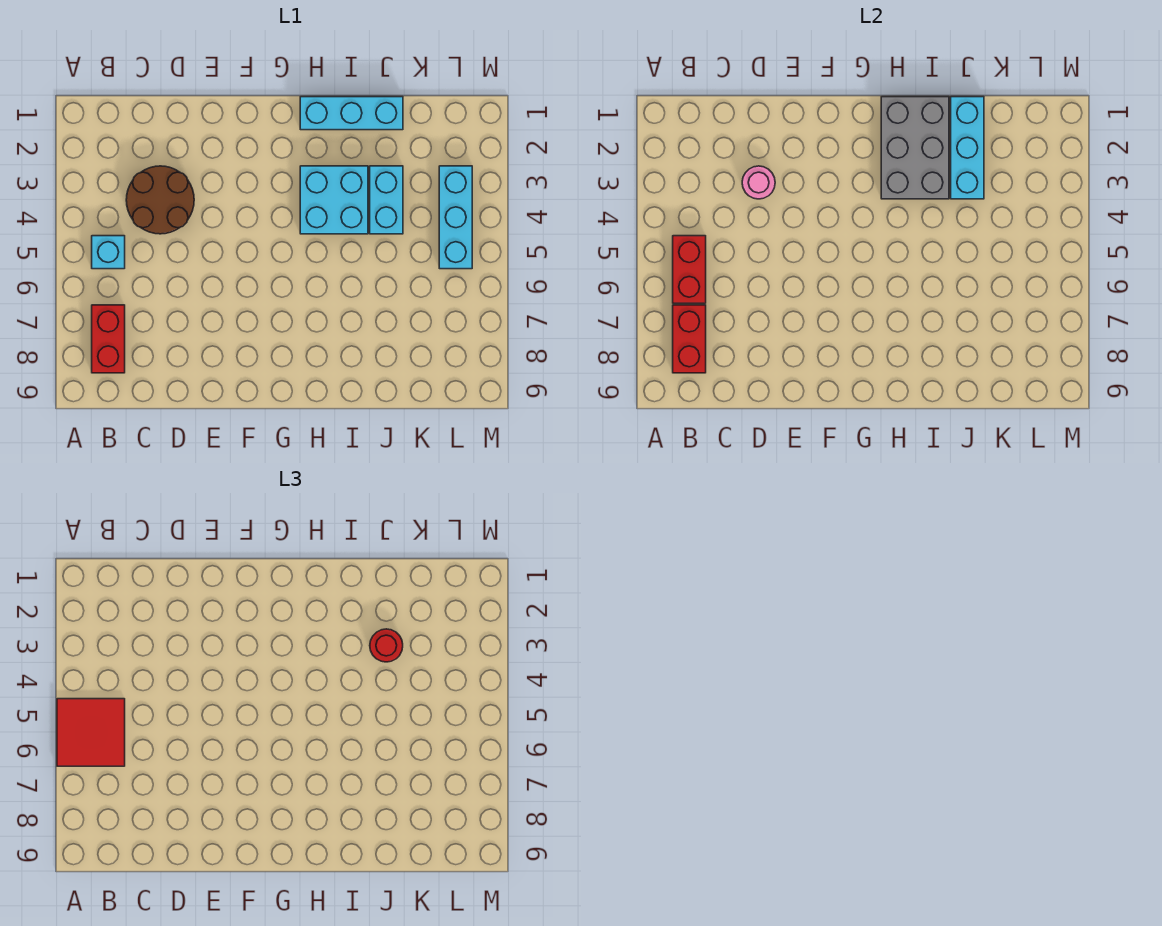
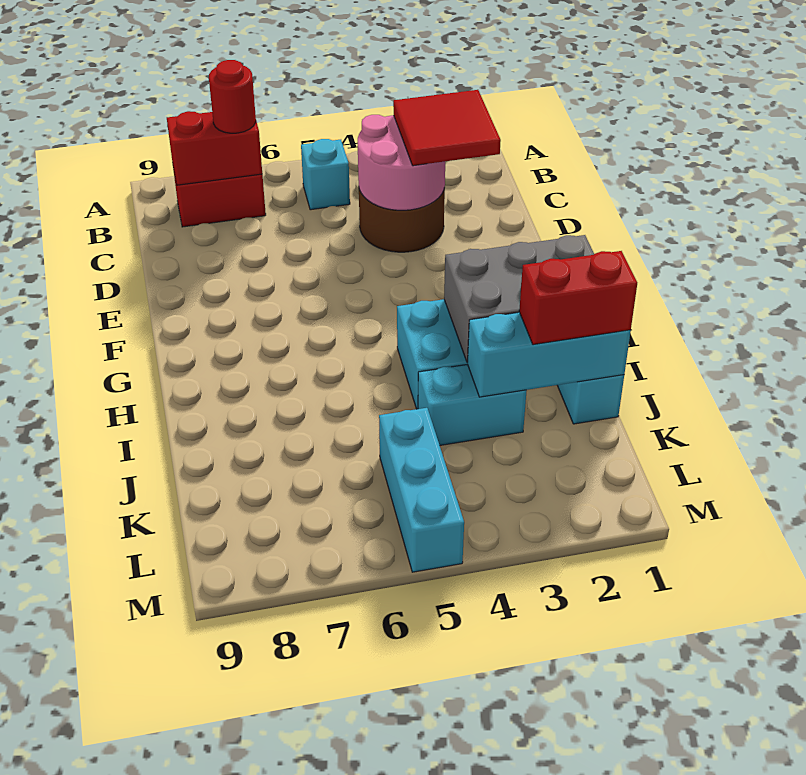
red tile A5:B6 level 3 -> red tile C2:D3 level 3
red brick B5:B6 level 2 -> red brick J1:J2 level 3
pink round brick D3 level 2 -> pink round brick C3:D4 level 2
red round brick J3 level 3 -> red round brick B7 level 3
cyan brick L3:L5 level 1 -> cyan brick K5:M5 level 1

